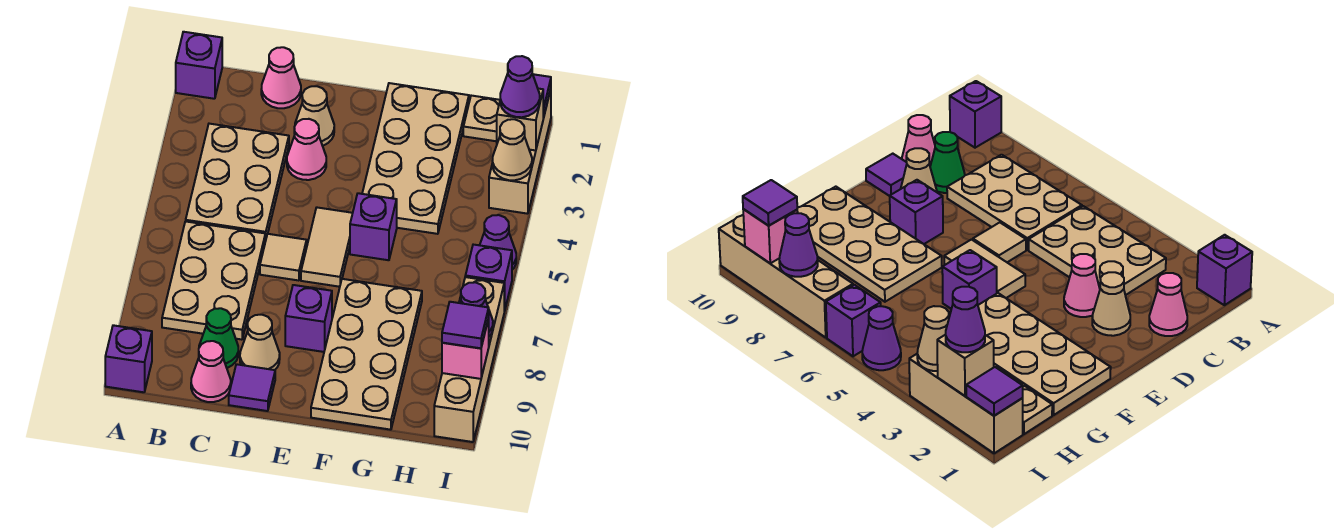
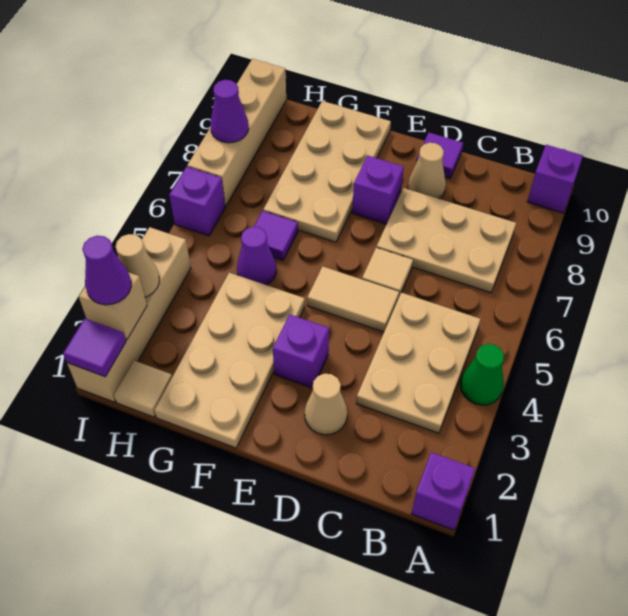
tan plate B6:C8 level 1 -> tan plate B7:D8 level 1
pink cone C1 level 1 -> none
green cone C9 level 1 -> green cone A4 level 1
pink cone C10 level 1 -> none
pink cone D3 level 1 -> none
tan tile E5:E6 level 1 -> tan tile D5:E5 level 1
purple brick F5 level 1 -> purple brick E3 level 1
tan plate H1 level 1 -> tan tile H1 level 1
tan brick I1:I3 level 1 -> tan brick I1:I4 level 1
purple cone I5 level 1 -> purple cone G5 level 1
pink brick I9 level 2 -> none
purple tile I9 level 3 -> purple tile G6 level 1

